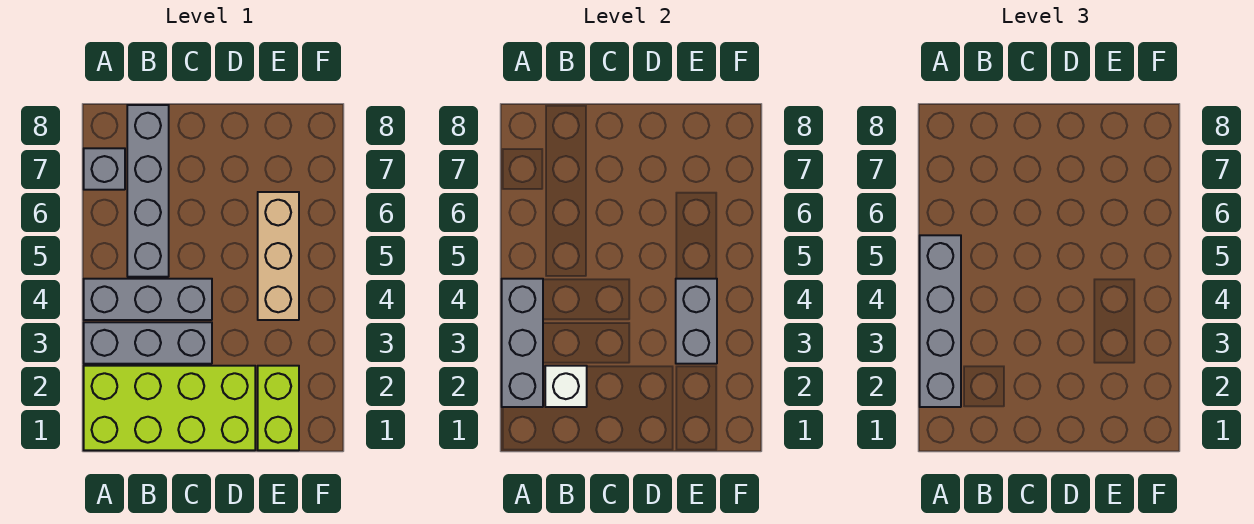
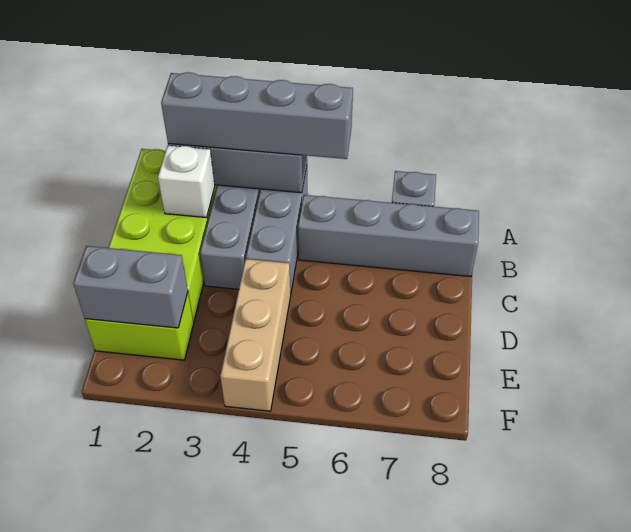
grey brick E3:E4 level 2 -> grey brick E1:E2 level 2
tan brick E4:E6 level 1 -> tan brick D4:F4 level 1

